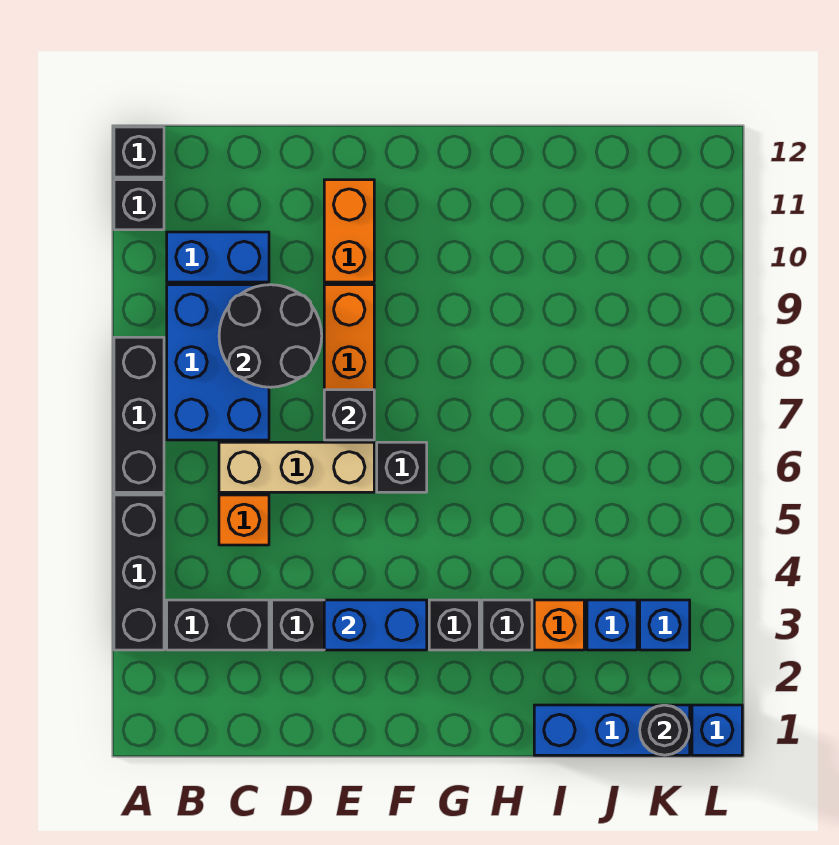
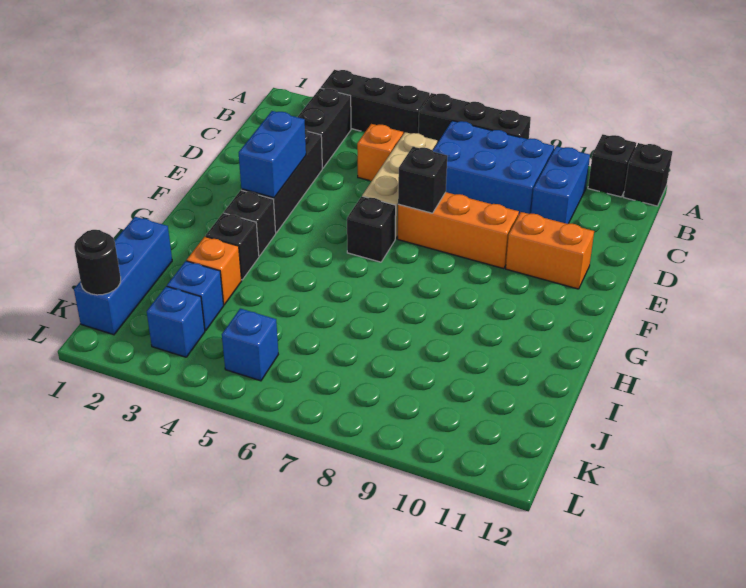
black round brick C8:D9 level 2 -> none
blue brick L1 level 1 -> blue brick K5 level 1

